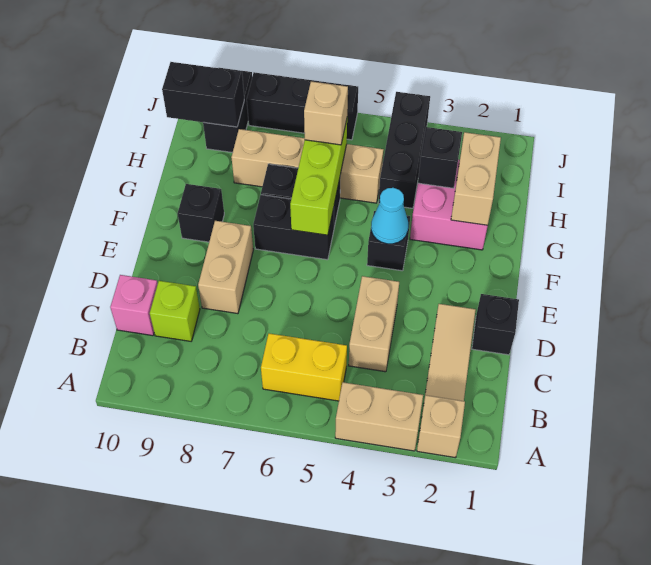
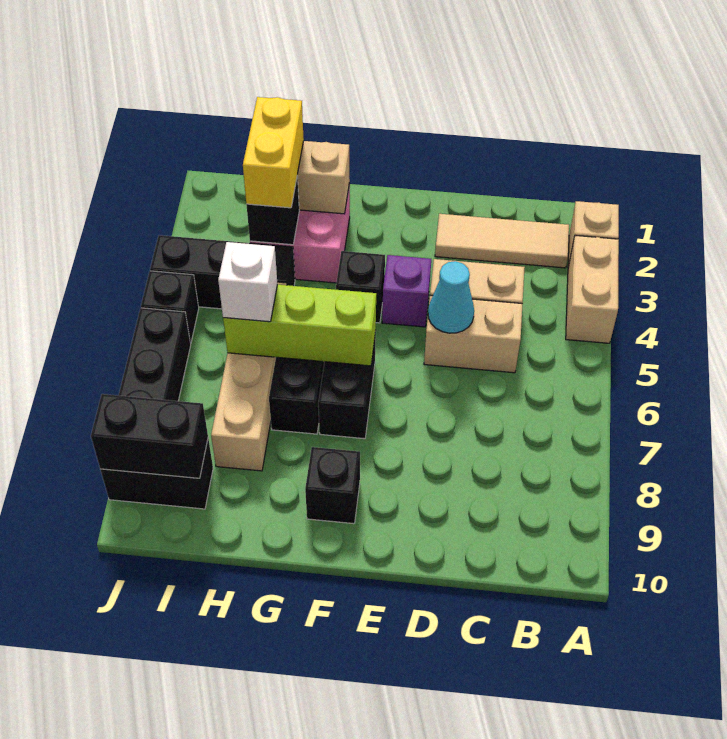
yellow brick B5:B6 level 1 -> yellow brick H2:H3 level 3
lime brick C9 level 1 -> none
pink brick C10 level 1 -> none
black brick D1 level 1 -> black brick J5 level 1
tan brick D8:E8 level 1 -> tan brick C5:D5 level 1
none -> purple brick E4 level 1
cyan cone F4 level 2 -> cyan cone D5 level 2
tan brick H6 level 3 -> white brick H6 level 3
black brick I9:I10 level 2 -> black brick I9:J9 level 2

